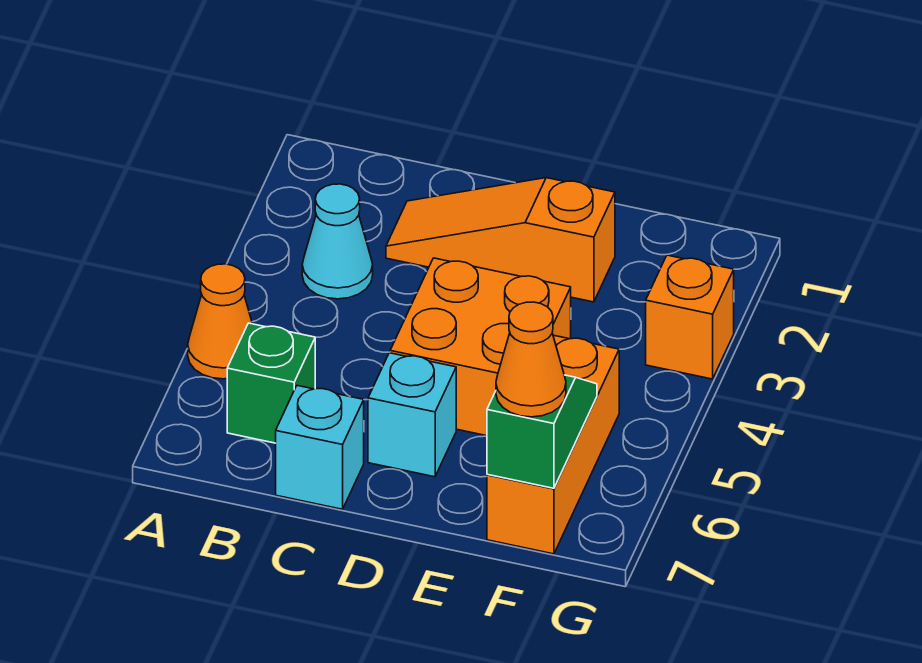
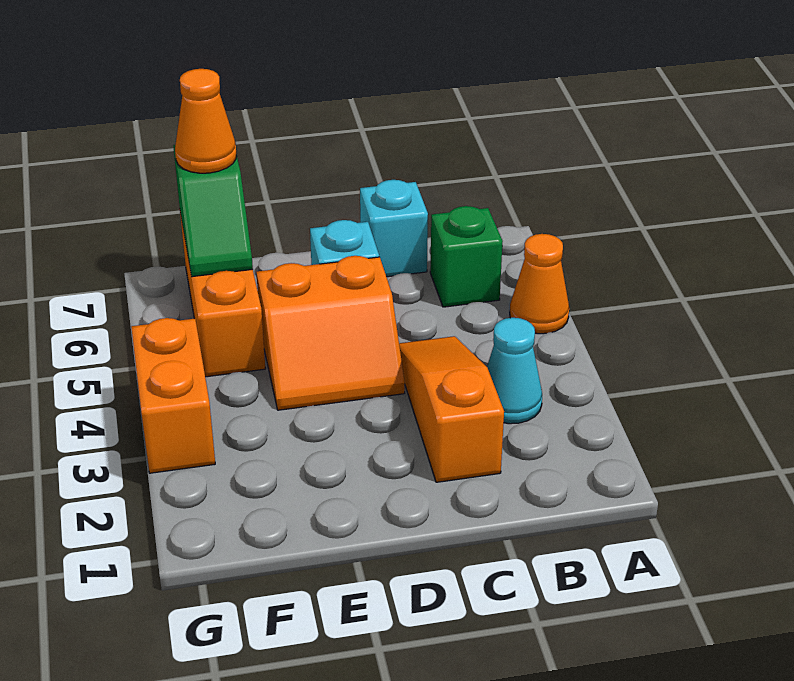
orange slope C2:E2 level 1 top E -> orange slope C2:C4 level 1 top 2
orange brick D4:E5 level 1 -> orange slope D4:E5 level 1 top 5
orange brick G3 level 1 -> orange brick G3:G4 level 1

